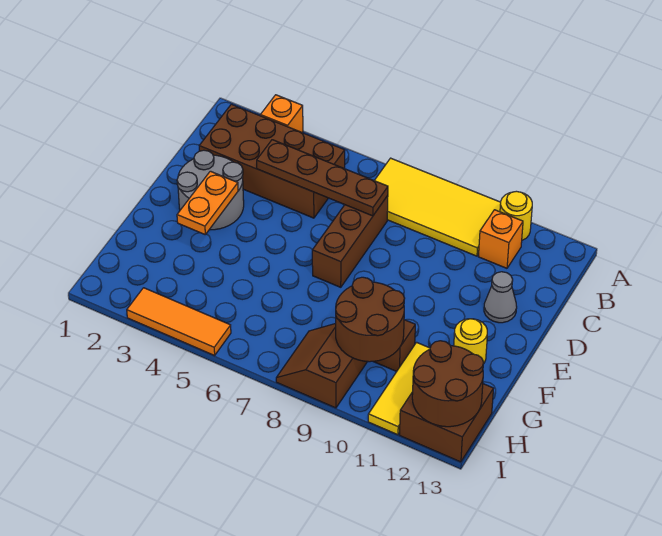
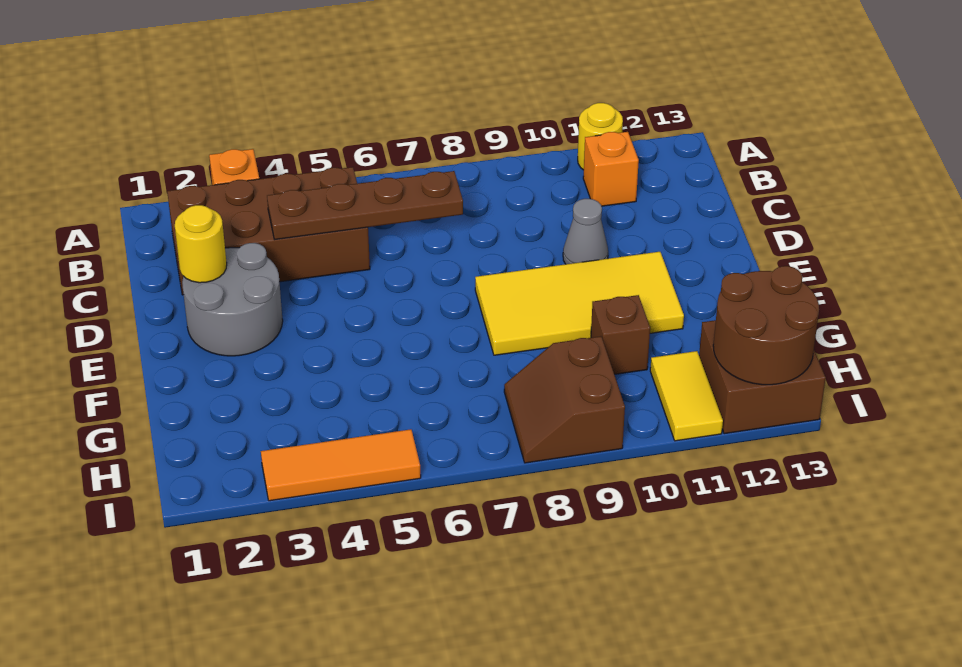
yellow tile A7:B10 level 1 -> yellow tile E8:F11 level 1
brown brick C7:E7 level 1 -> none
grey cone D12 level 1 -> grey cone D10 level 1
orange plate E3:F3 level 2 -> none
yellow round brick F12 level 1 -> yellow round brick D2 level 2
brown round brick G9:H10 level 2 -> none
yellow tile G11:I11 level 1 -> yellow tile H11:I11 level 1

